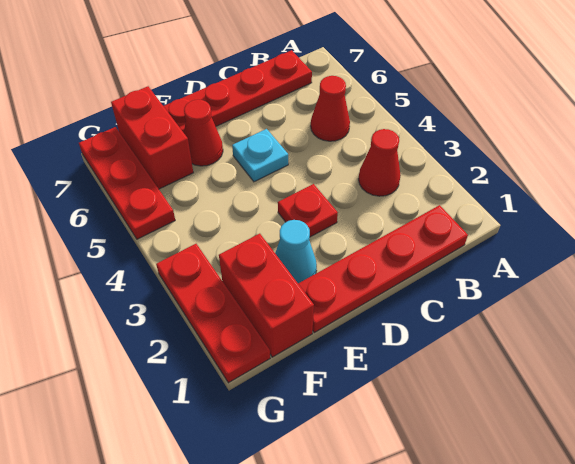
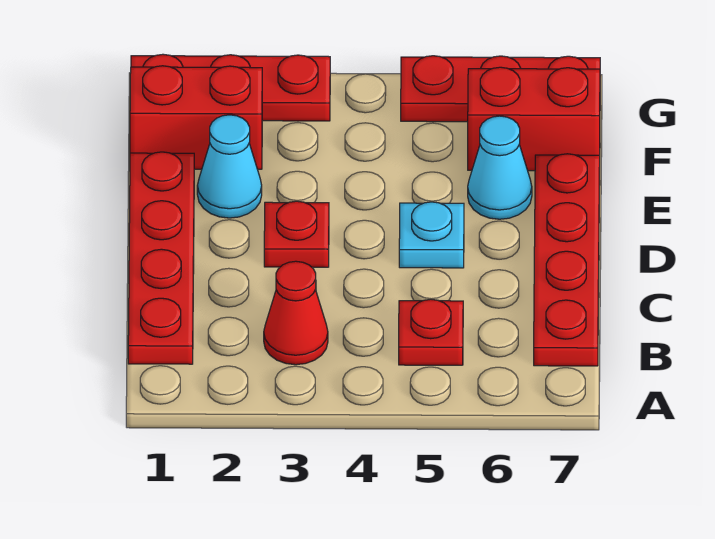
red cone B5 level 1 -> red plate B5 level 1
red cone E6 level 1 -> cyan cone E6 level 1

